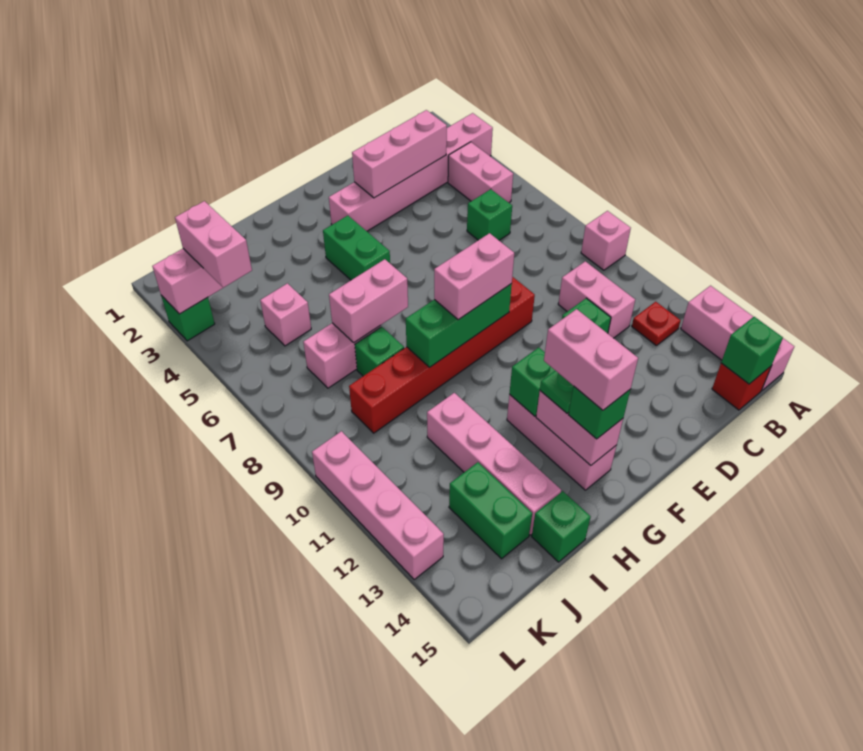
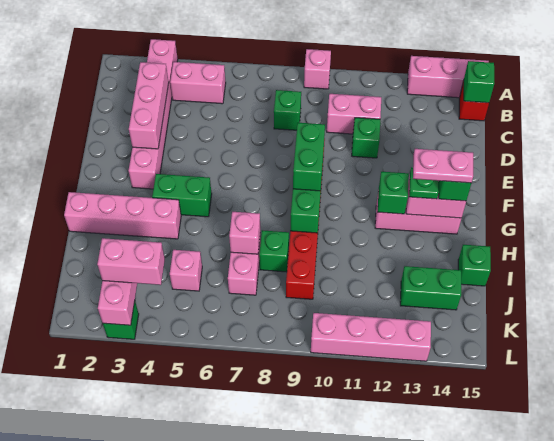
red plate B12 level 1 -> none
green brick C6 level 1 -> green brick C8 level 1
pink brick F9:G9 level 3 -> green brick F9:G9 level 3
pink brick G13:G14 level 4 -> pink plate G13:G14 level 4
pink brick H7:I7 level 2 -> pink brick I7 level 2
pink brick I11:I14 level 1 -> pink brick H1:H4 level 1

